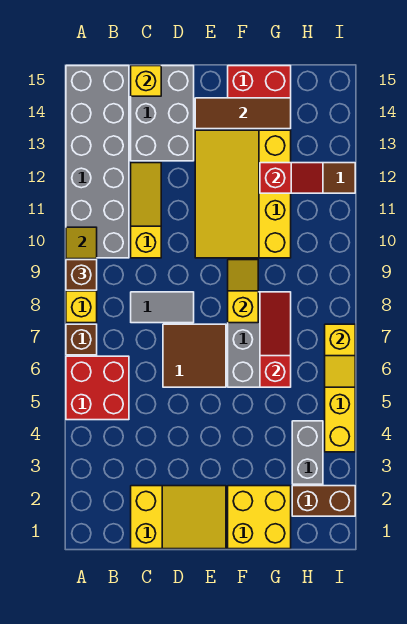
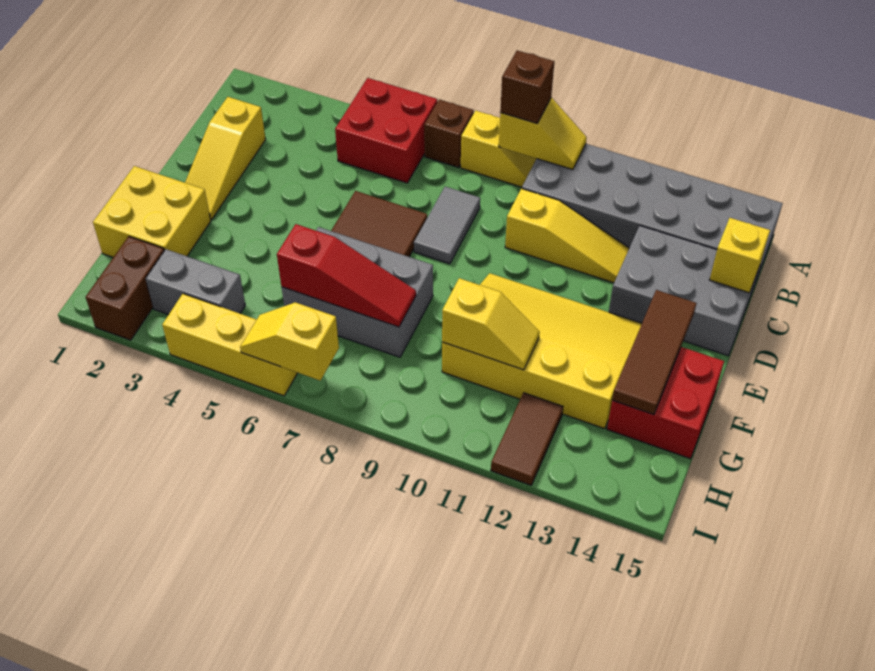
yellow slope C1:E2 level 1 top C -> yellow slope C2:E2 level 1 top C
yellow slope F8:F9 level 2 top 8 -> yellow slope G10:G11 level 2 top 10
red slope G12:H12 level 2 top G -> none

